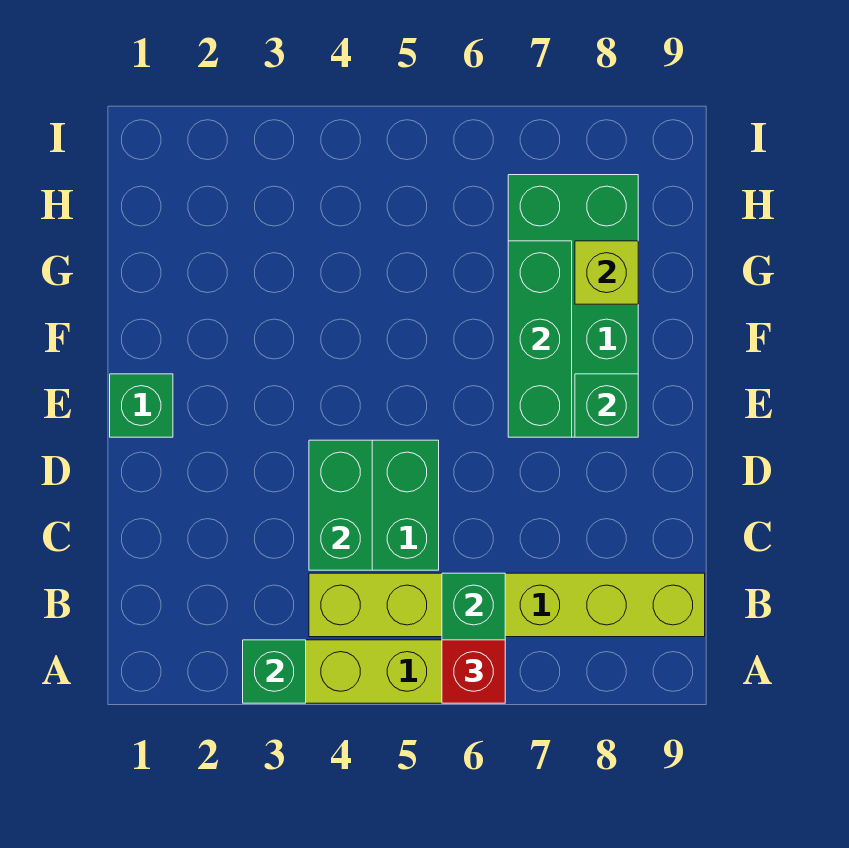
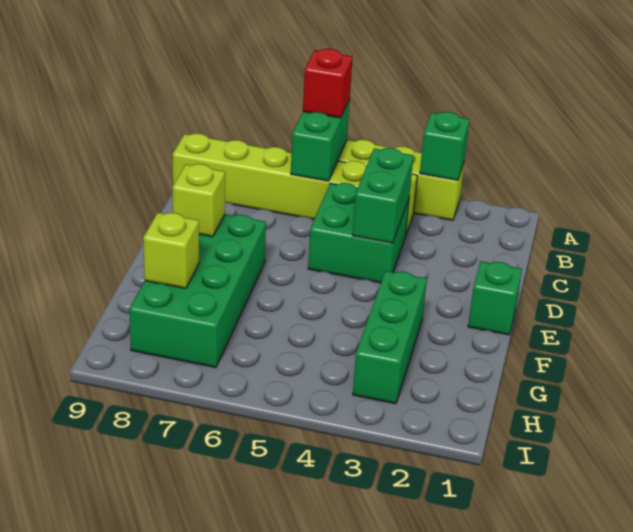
green brick E7:G7 level 2 -> green brick F3:H3 level 1
green brick E8 level 2 -> lime brick E8 level 2

